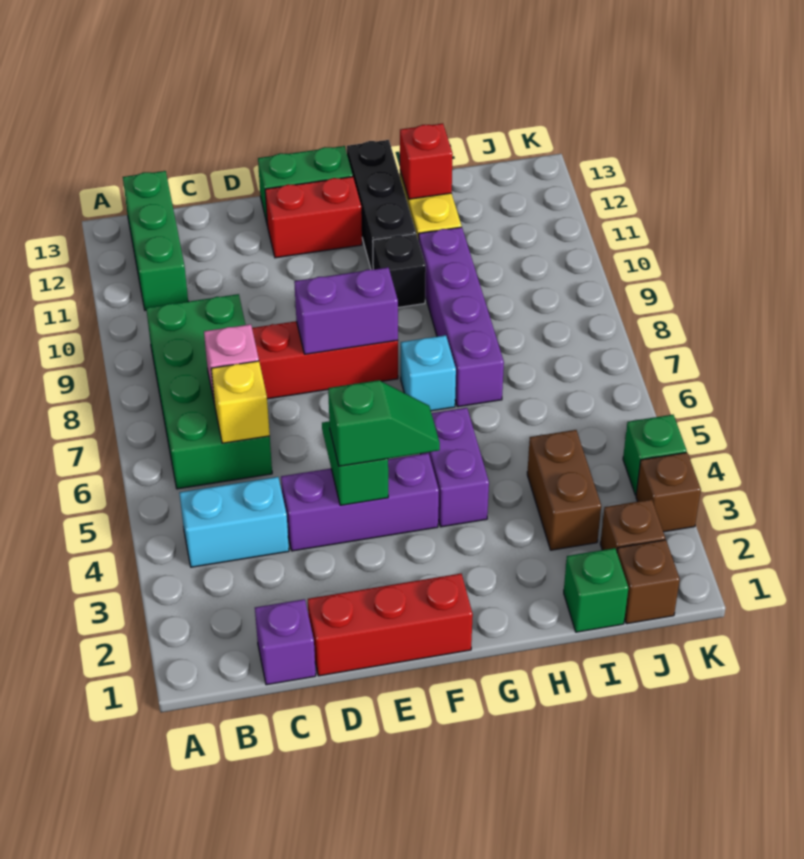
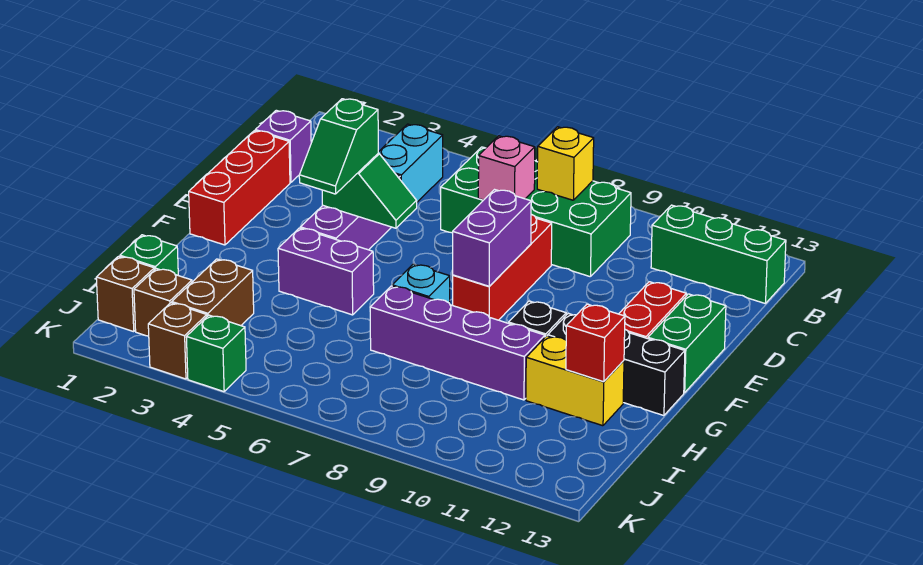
yellow brick C6 level 2 -> yellow brick B8 level 2
brown brick I3:I4 level 1 -> brown brick I3:J3 level 1

